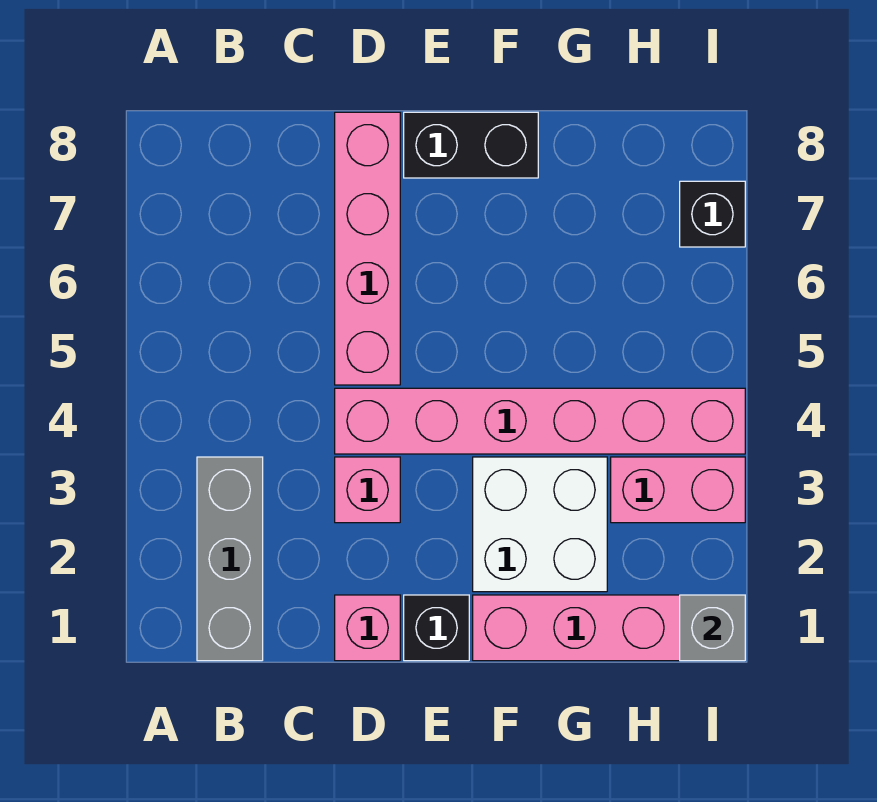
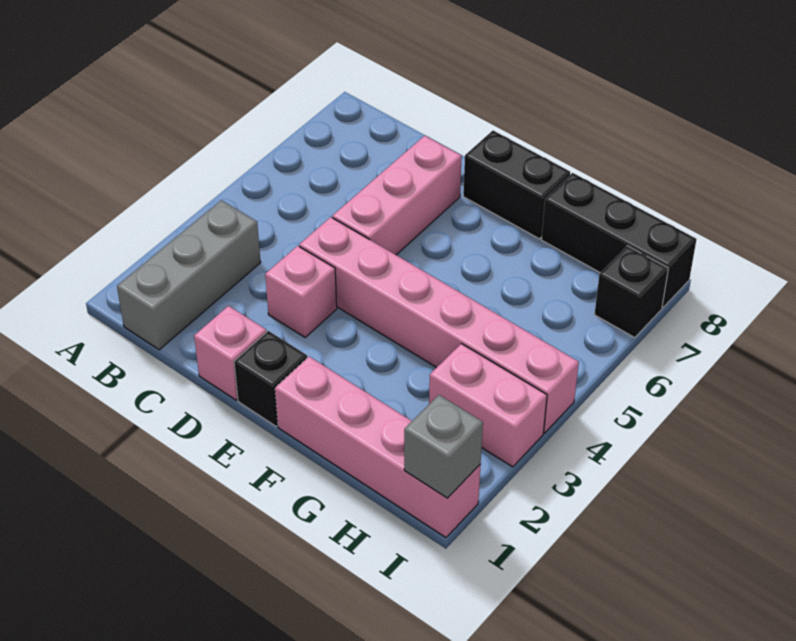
pink brick D5:D8 level 1 -> pink brick D5:D7 level 1
white brick F2:G3 level 1 -> none
none -> black brick G8:I8 level 1

